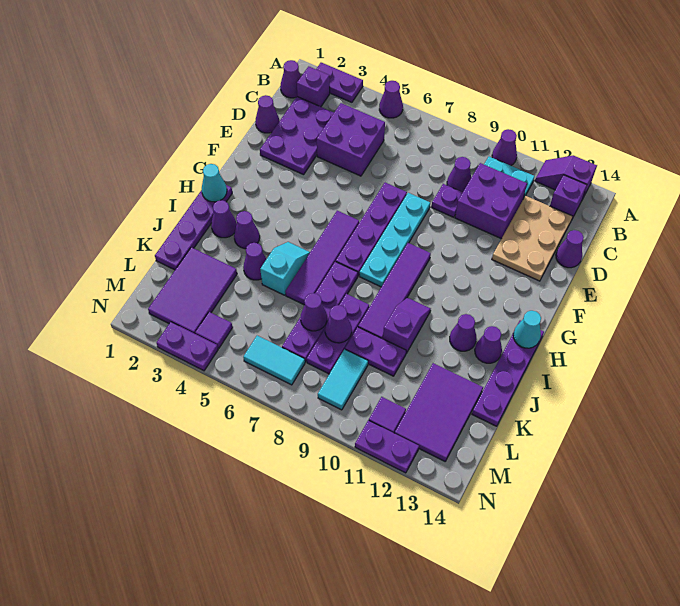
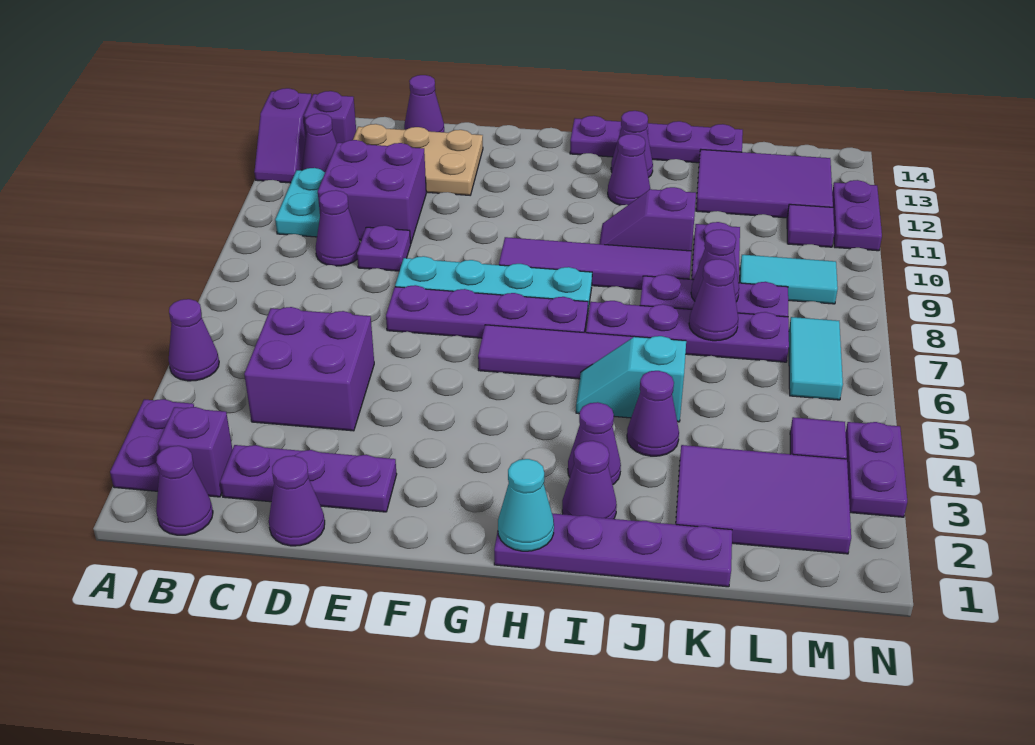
purple cone A10 level 1 -> purple cone B12 level 1
purple plate C2:E3 level 1 -> purple plate C2:E2 level 1
cyan cone H14 level 2 -> none

